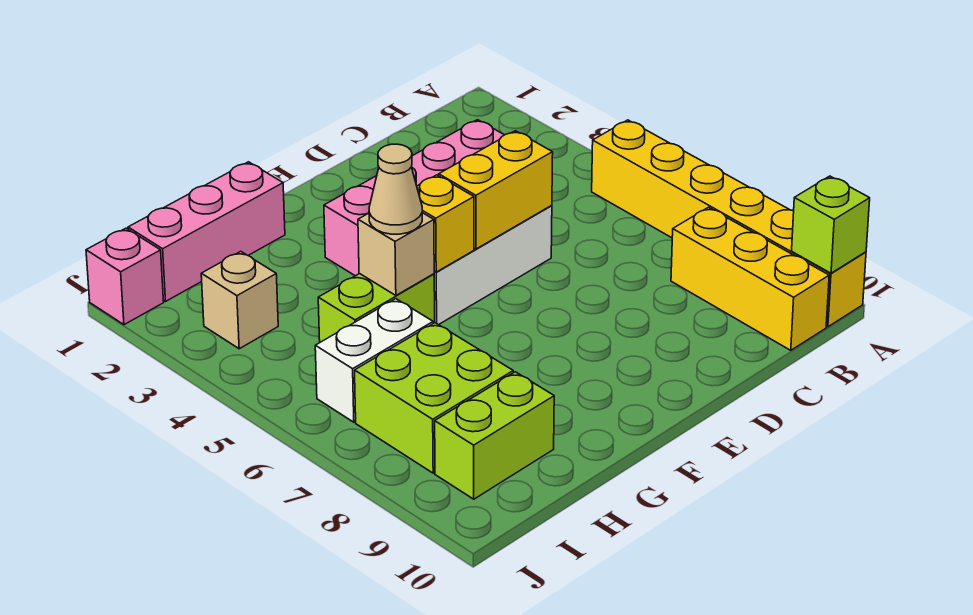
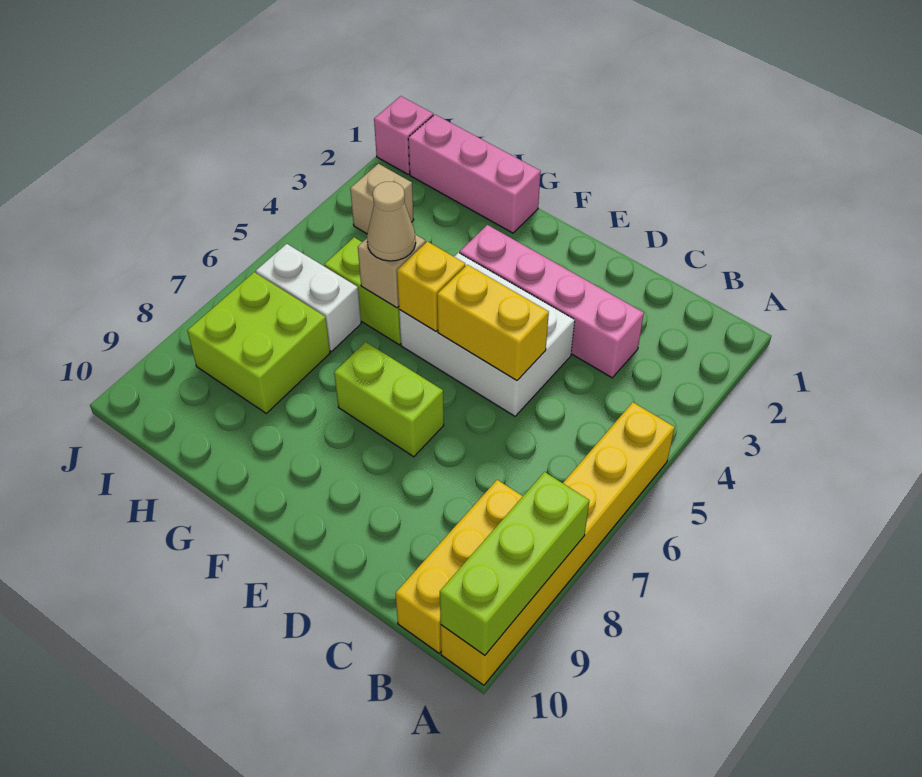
lime brick A10 level 2 -> lime brick A8:A10 level 2
lime brick H9:I9 level 1 -> lime brick E7:F7 level 1

